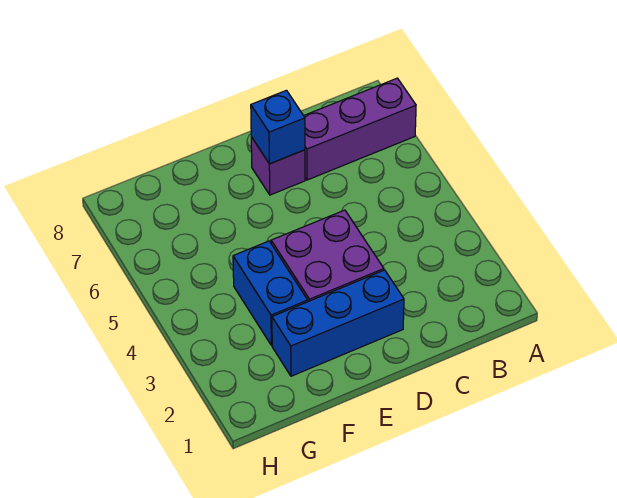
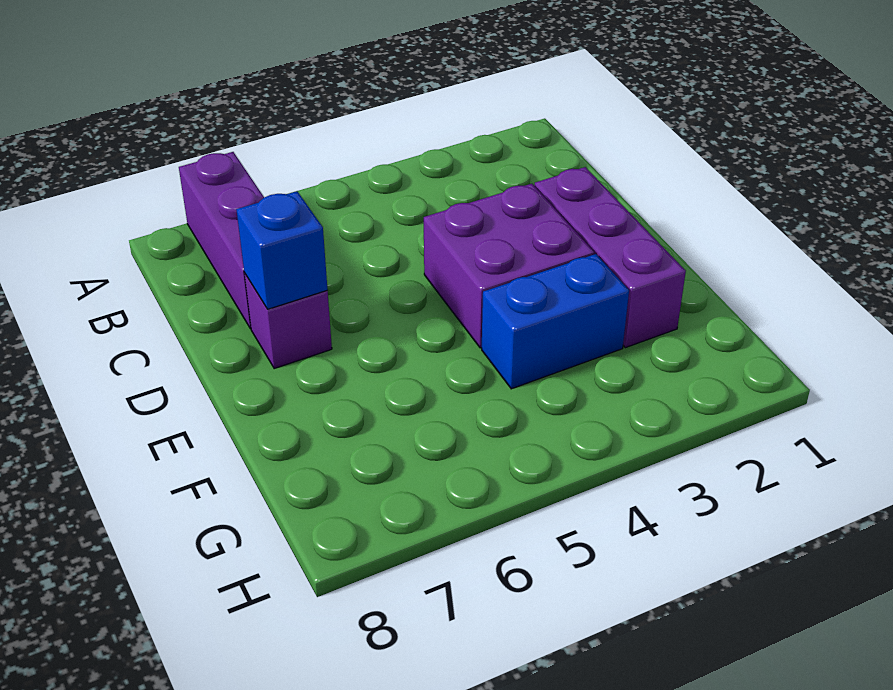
blue brick D2:F2 level 1 -> purple brick D2:F2 level 1

